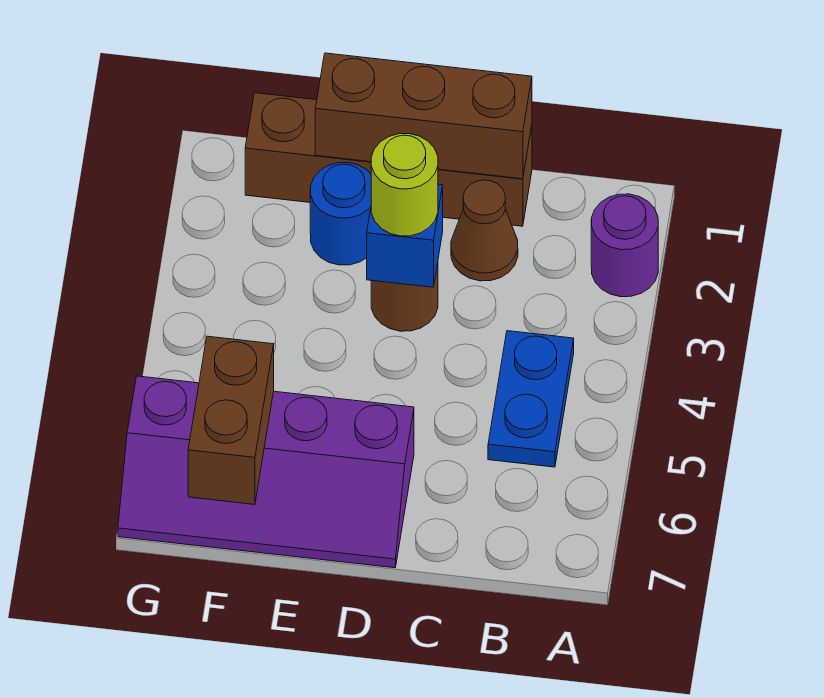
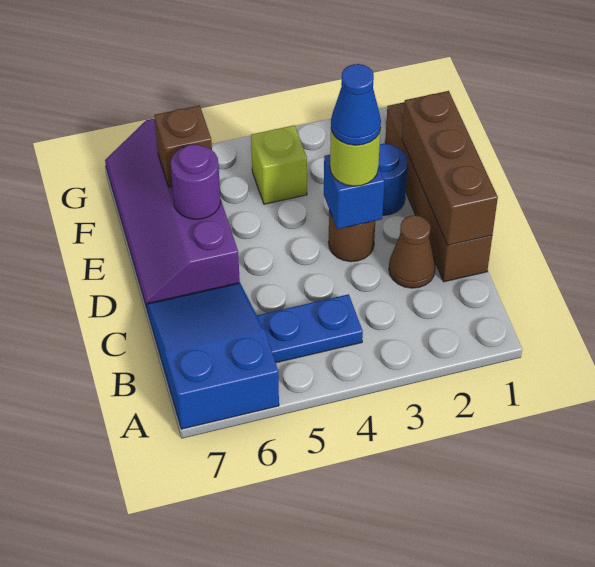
purple round brick A2 level 1 -> purple round brick E6 level 2
none -> blue slope A6:C7 level 1 top A
none -> blue cone D3 level 4
none -> lime brick F4 level 1
brown brick F6:F7 level 2 -> brown brick F6 level 2

